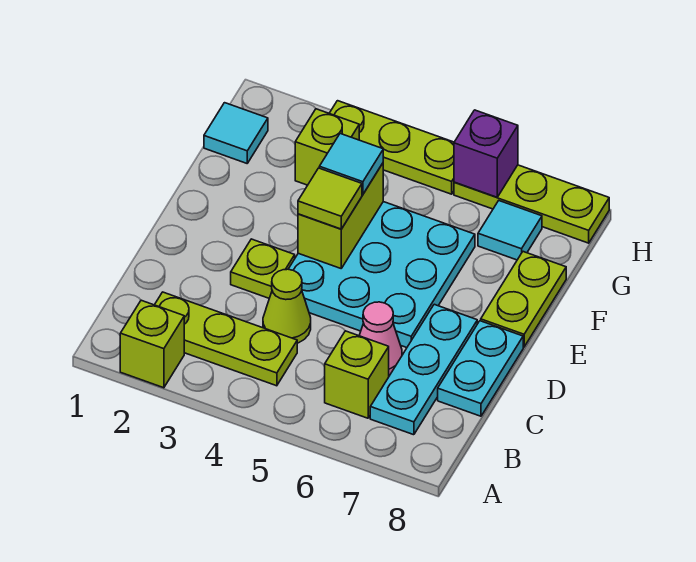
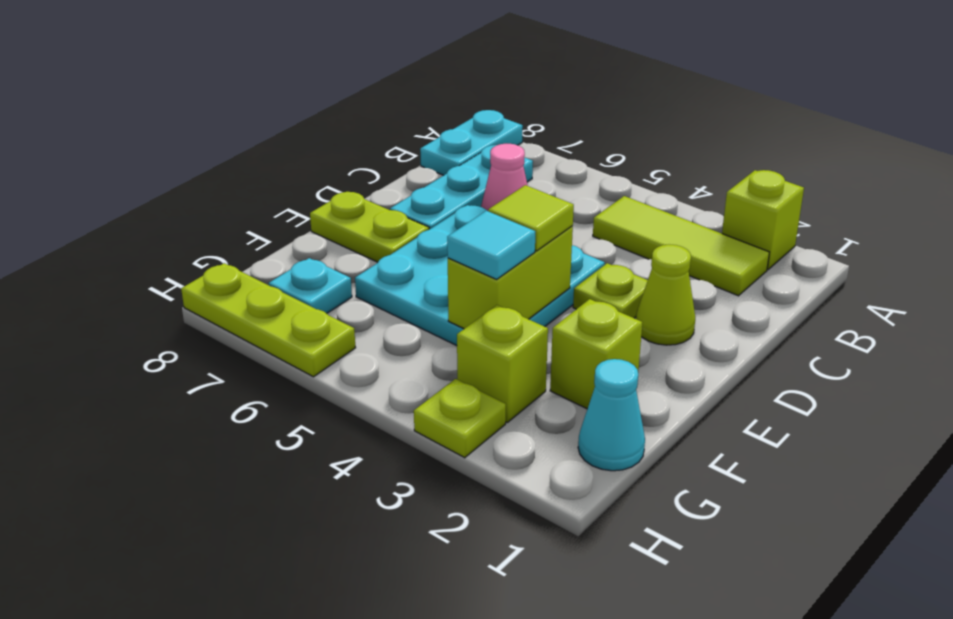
lime plate B2:B4 level 1 -> lime tile B2:B4 level 1
lime brick B6 level 1 -> lime brick F2 level 1
lime cone C4 level 1 -> lime cone D2 level 1
cyan plate C8:D8 level 1 -> cyan plate A8:B8 level 1
lime plate E8:F8 level 1 -> lime plate E7:E8 level 1
cyan tile G1 level 1 -> cyan cone G1 level 1
cyan tile G7 level 1 -> cyan plate G7 level 1
lime plate H3:H5 level 1 -> lime plate H3 level 1
purple brick H6 level 2 -> none

